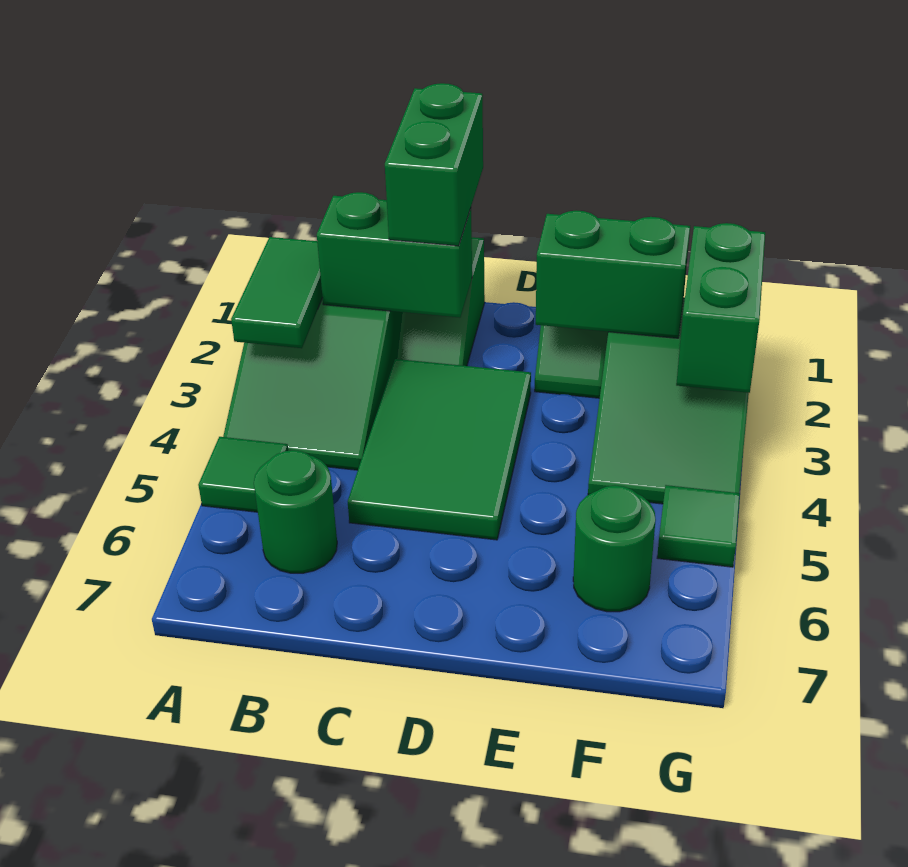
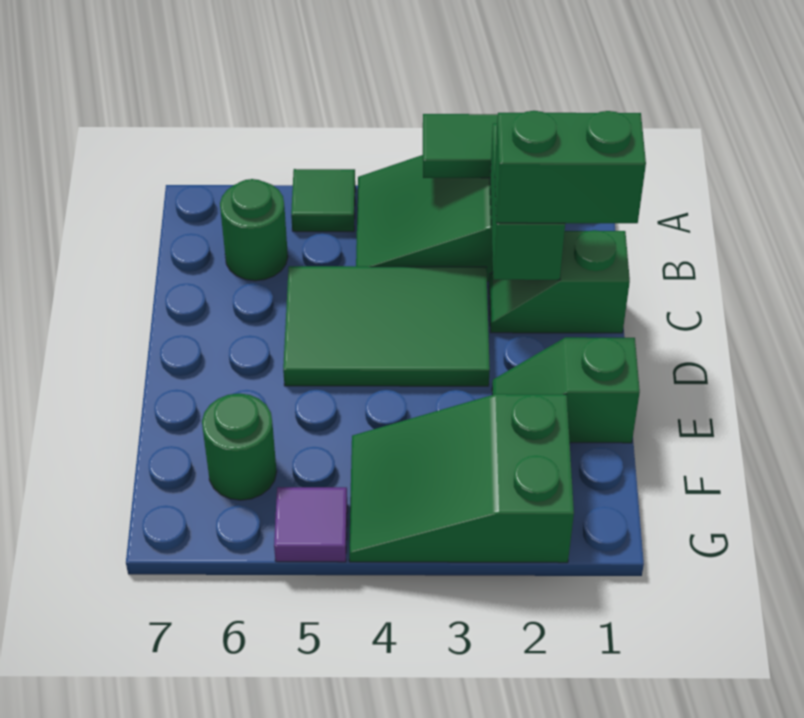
green brick E2:F2 level 2 -> none
green brick G2:G3 level 2 -> none
green tile G5 level 1 -> purple tile G5 level 1

